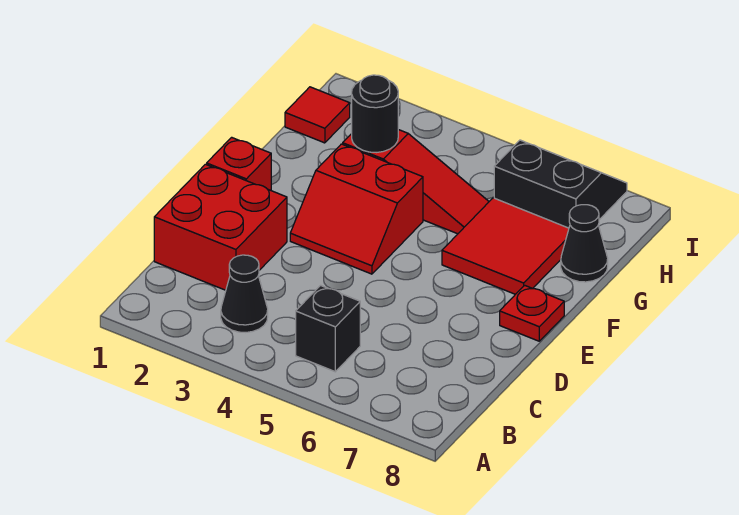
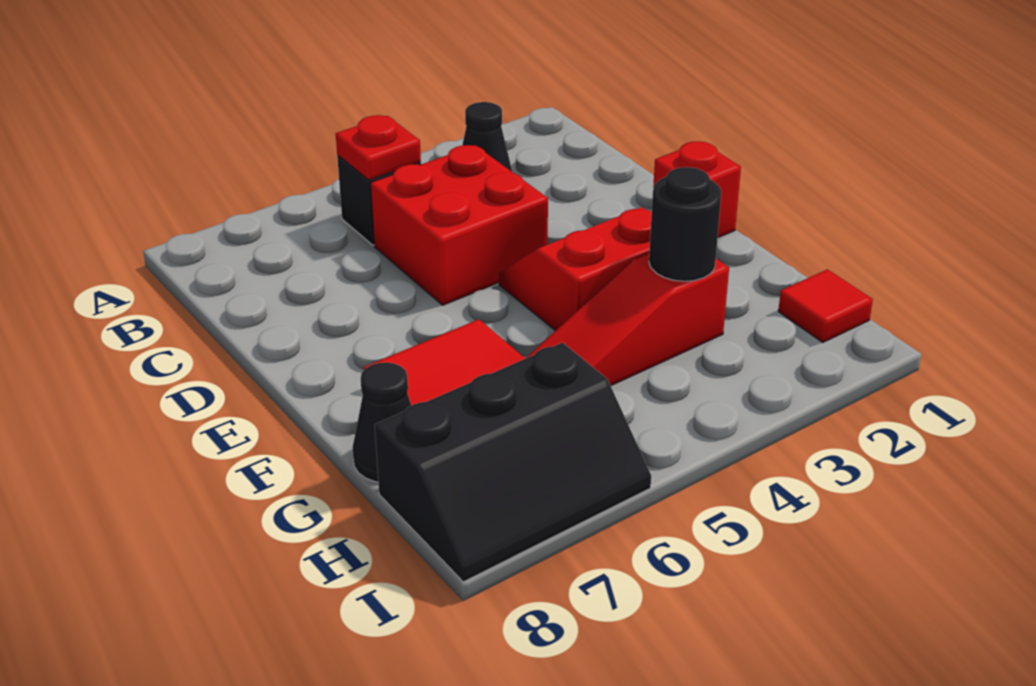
red brick C1:D2 level 1 -> red brick C4:D5 level 1
red plate E8 level 1 -> red plate B5 level 2
black slope H6:I7 level 1 top H -> black slope H6:I8 level 1 top H

